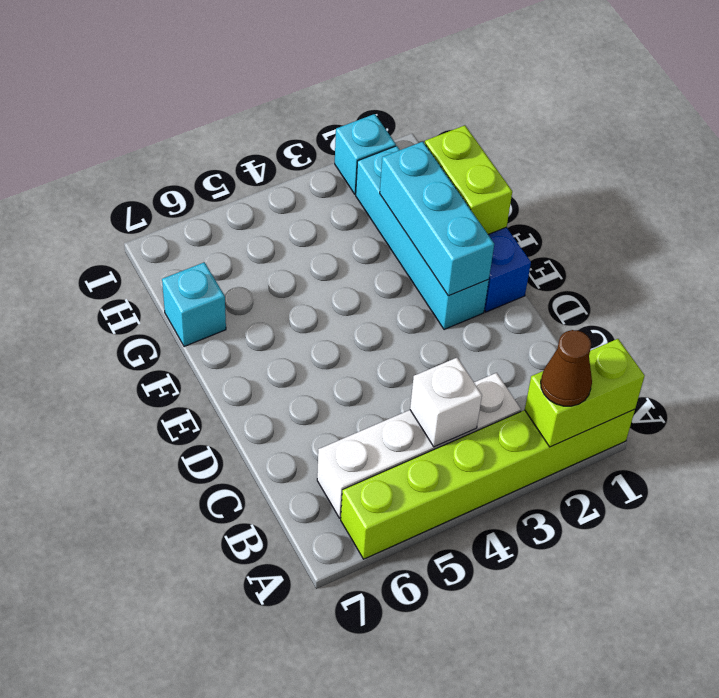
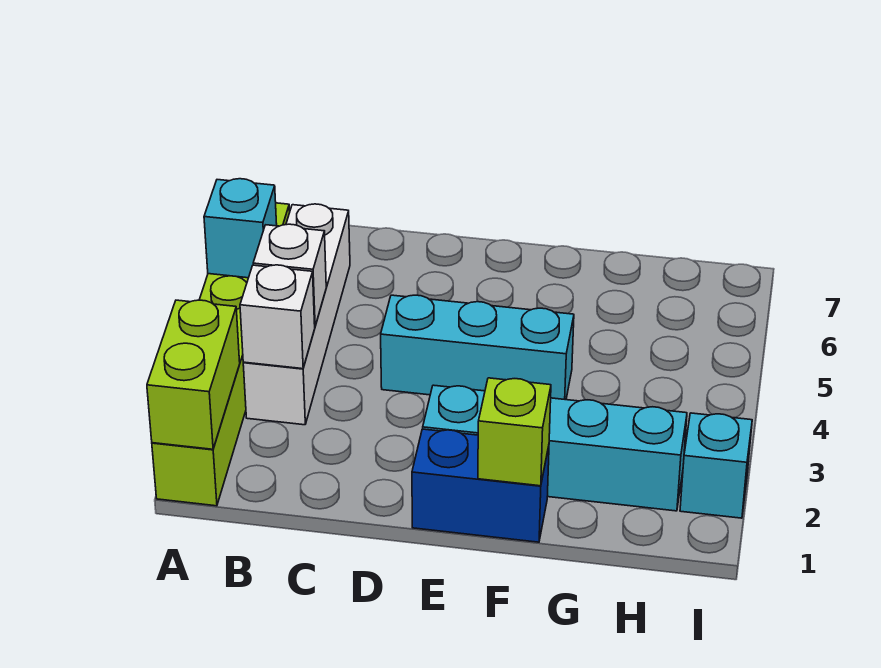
brown cone A2 level 3 -> none
none -> white brick B3 level 2
cyan brick E2:G2 level 2 -> cyan brick D4:F4 level 1
lime brick F1:G1 level 2 -> lime brick F1 level 2
cyan brick G7 level 1 -> cyan brick A5 level 2

